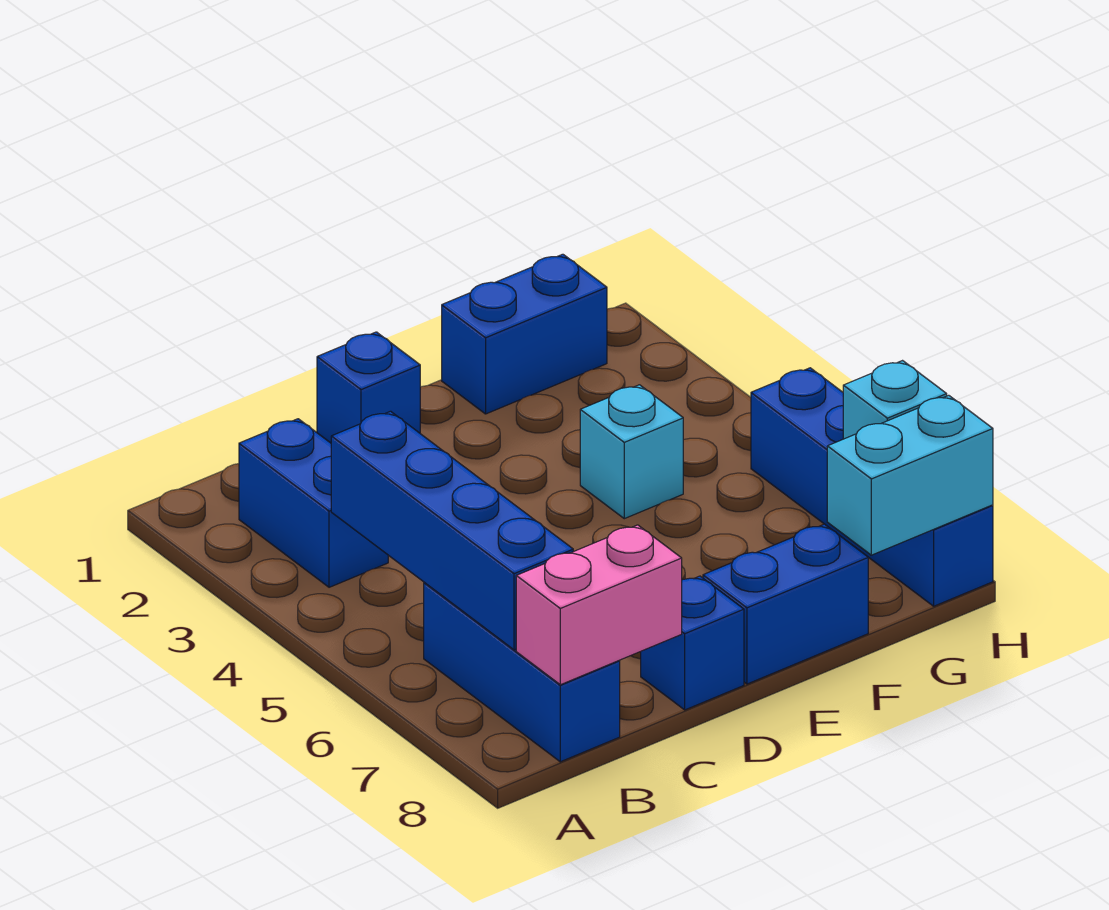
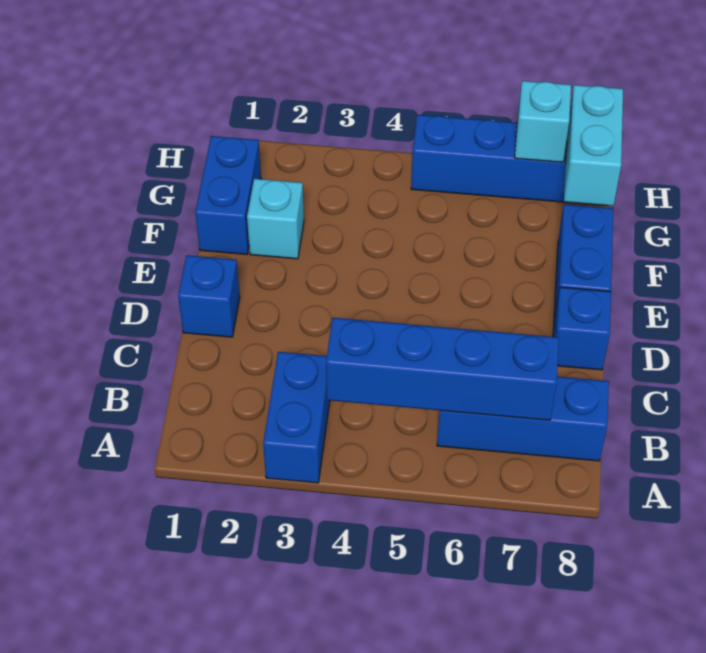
blue brick B2:B3 level 1 -> blue brick A3:B3 level 1
pink brick B8:C8 level 2 -> none
cyan brick F4 level 1 -> cyan brick F2 level 1

